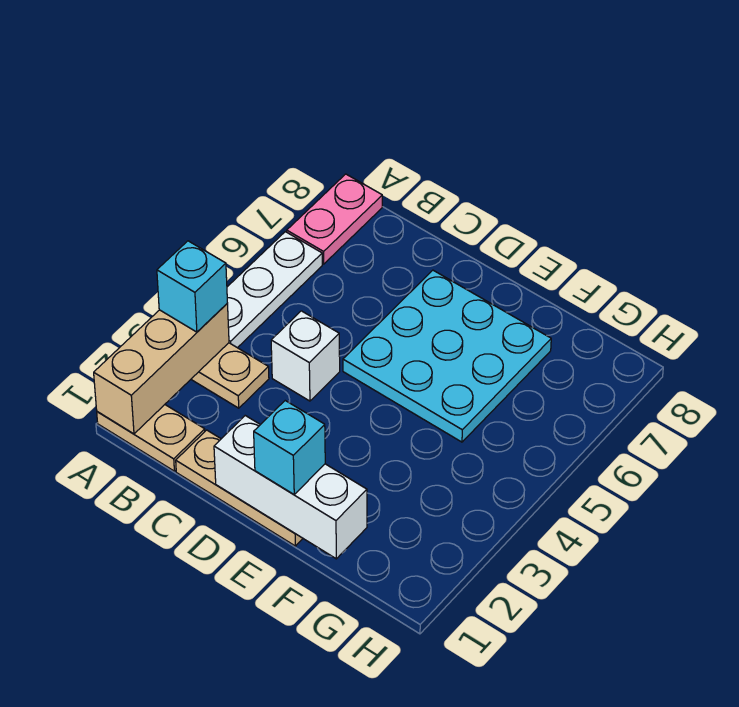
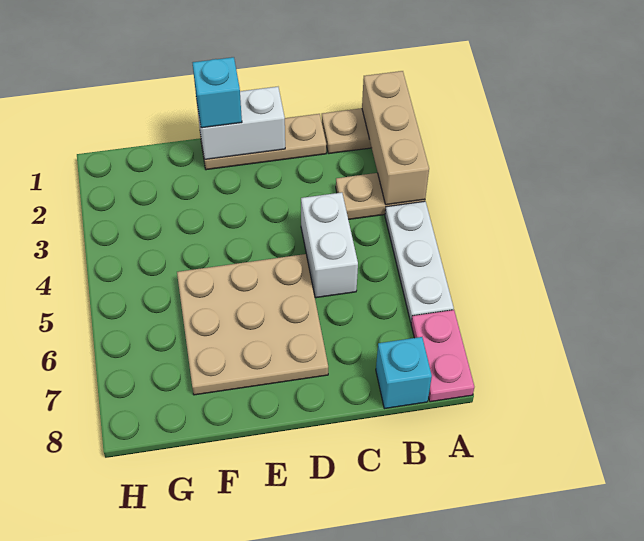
cyan brick A3 level 3 -> cyan brick B8 level 1
white brick C4 level 1 -> white brick C4:C5 level 1
white brick D1:F1 level 2 -> white brick D1:E1 level 2
cyan plate D5:F7 level 1 -> tan plate D5:F7 level 1

